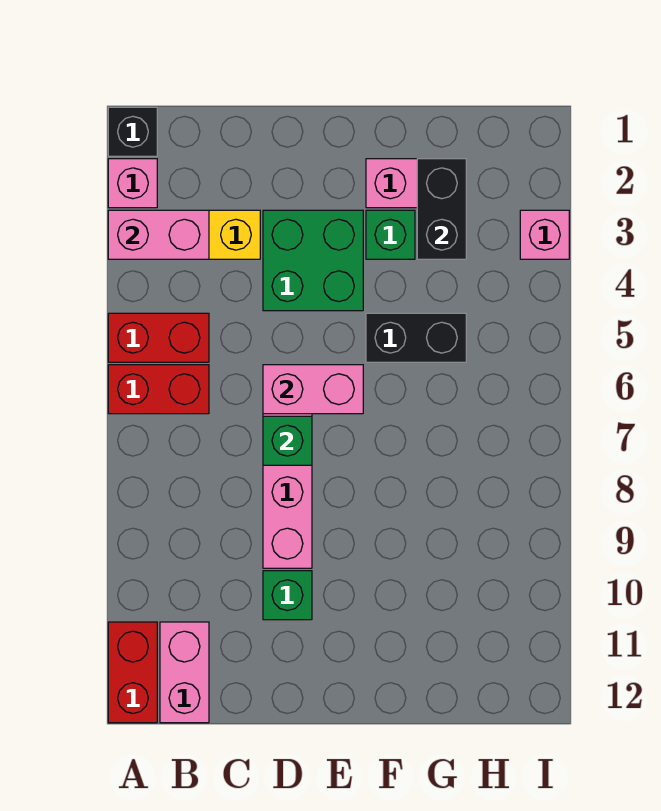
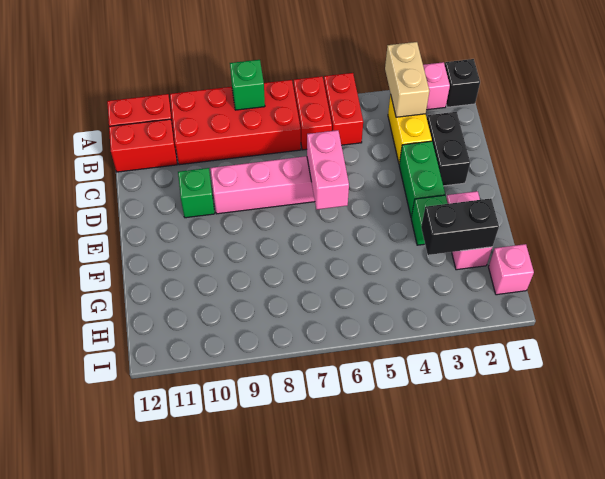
pink brick A3:B3 level 2 -> tan brick A3:B3 level 2
none -> red brick A7:B10 level 1
pink brick B11:B12 level 1 -> red brick B11:B12 level 1
green brick D3:E4 level 1 -> green brick D3:E3 level 1
green brick D7 level 2 -> green brick A8 level 2
black brick F5:G5 level 1 -> black brick C2:D2 level 1
pink brick I3 level 1 -> pink brick H1 level 1

